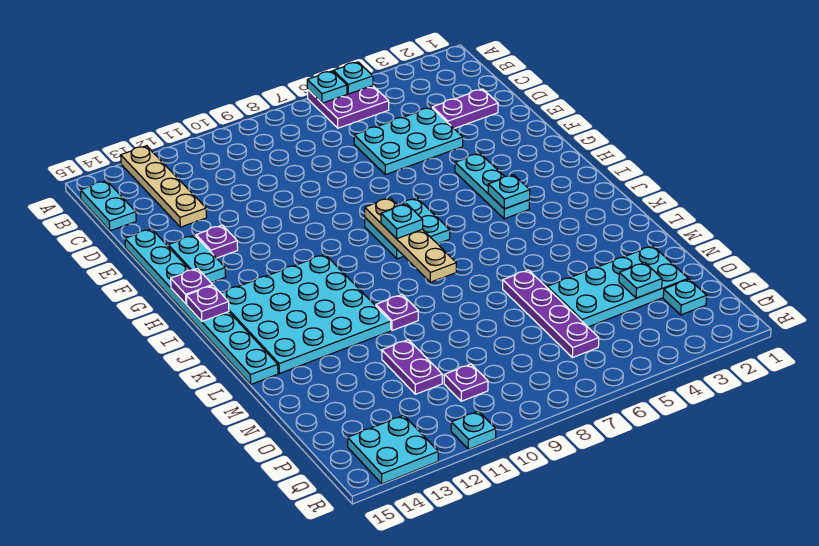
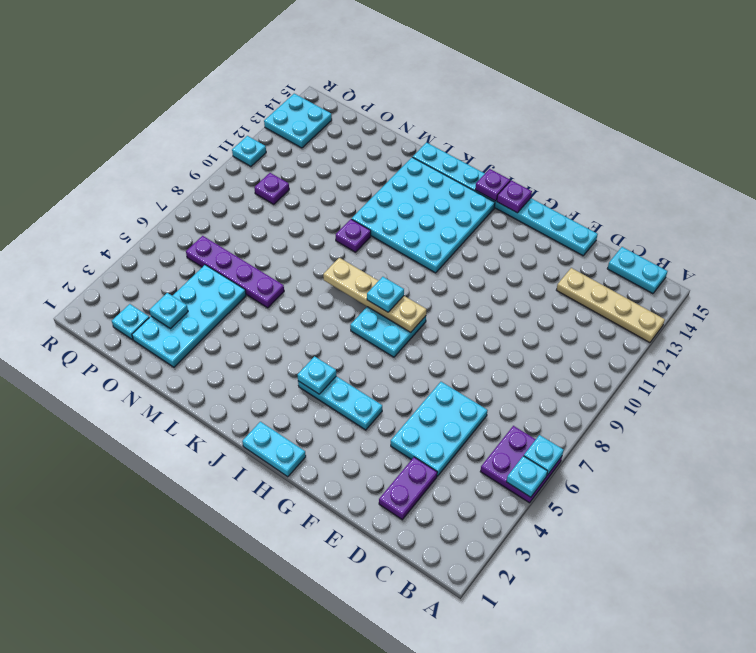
purple plate F13 level 1 -> none
cyan plate F14:G14 level 1 -> cyan plate H1:I1 level 1
purple plate N11:O11 level 1 -> none

